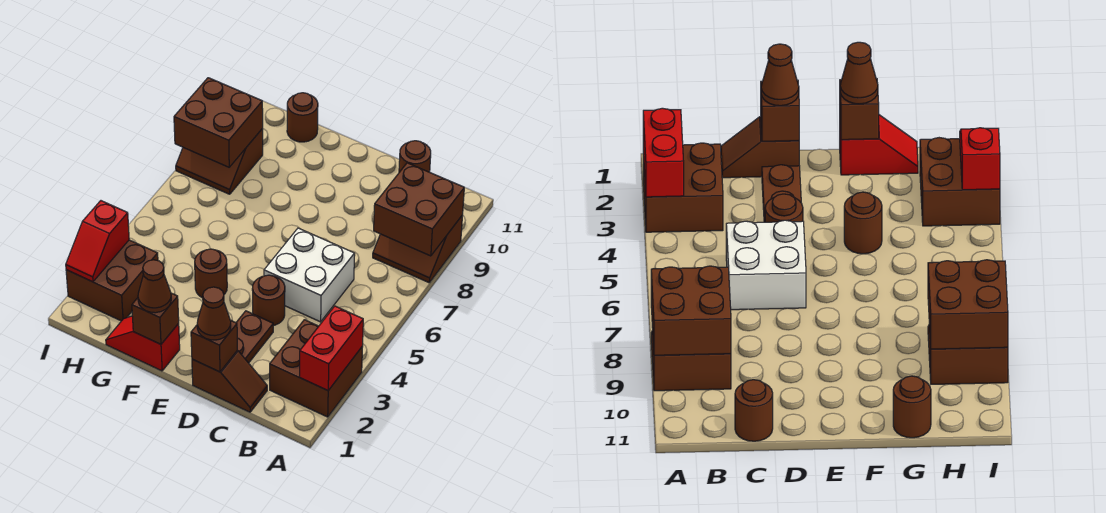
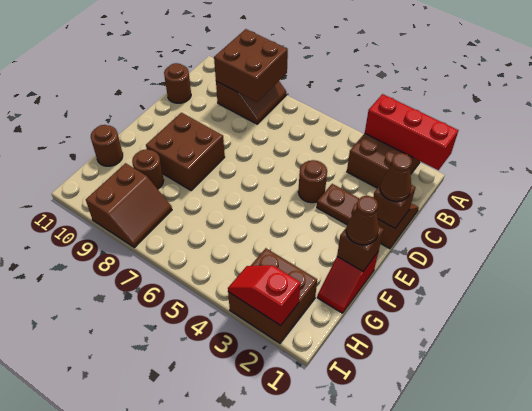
red brick A2:A3 level 2 -> red brick A1:A3 level 2
white brick C5:D6 level 1 -> none
brown round brick F4 level 1 -> brown round brick G9 level 1
brown brick H8:I9 level 2 -> brown brick E8:F9 level 1
red slope I2:I3 level 2 top 3 -> red slope I2:I3 level 2 top 2

